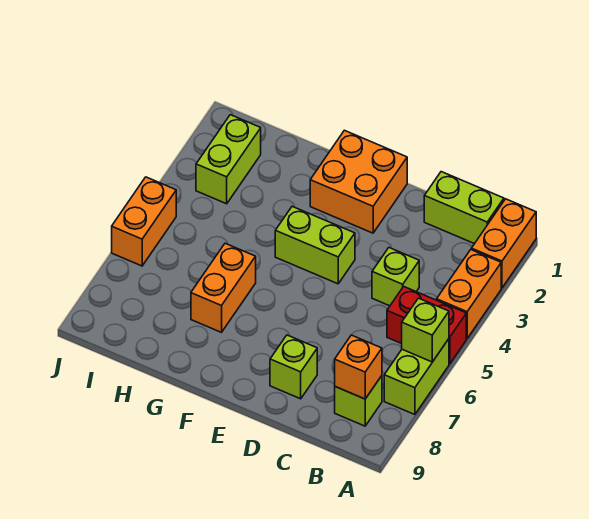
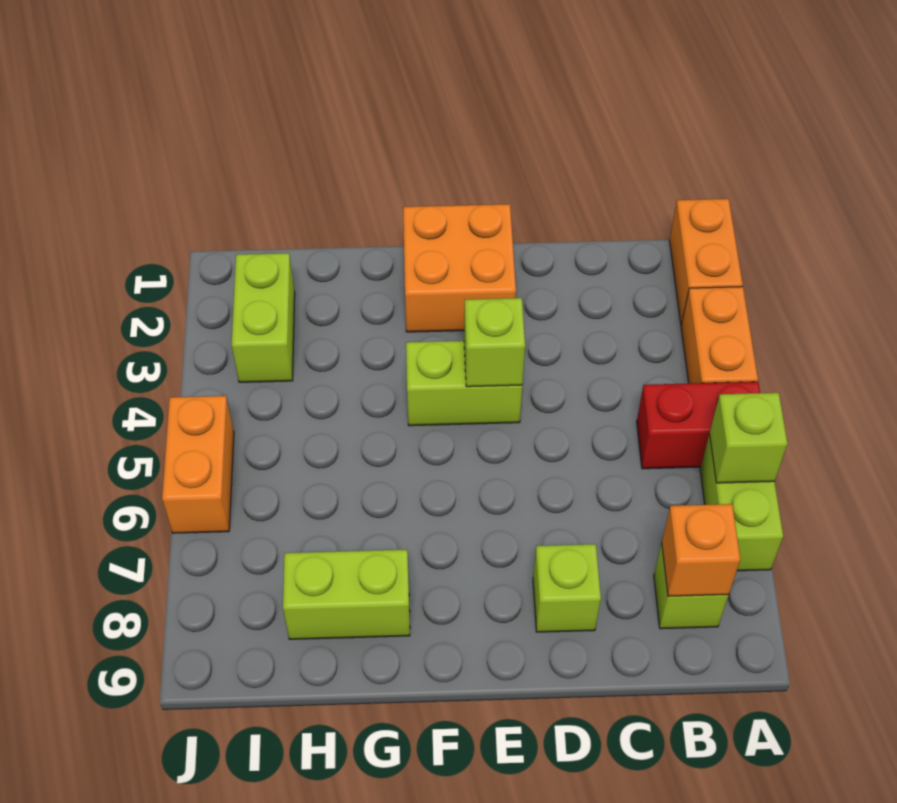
lime brick B1:C1 level 1 -> lime brick G8:H8 level 1
lime brick C4 level 1 -> lime brick E4 level 2
orange brick G6:G7 level 1 -> none

